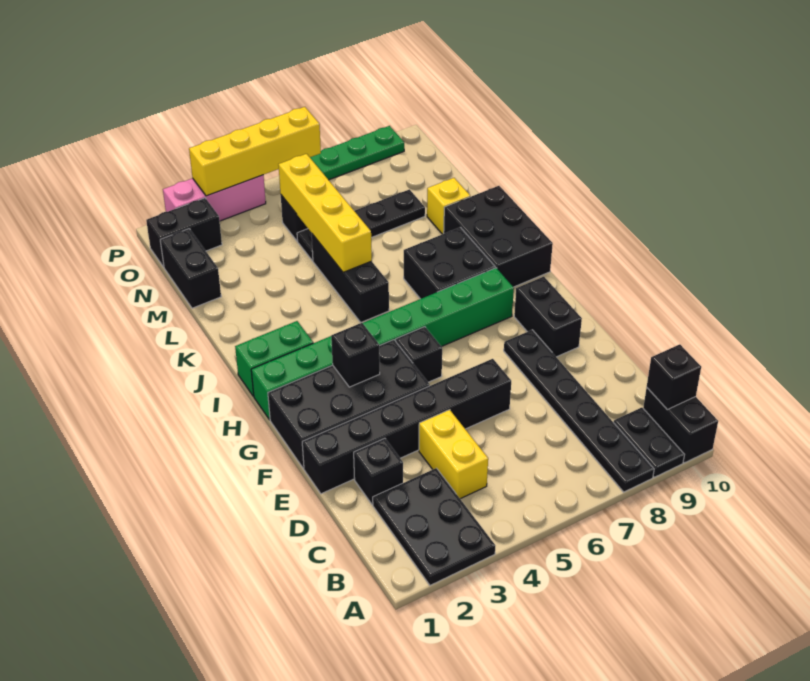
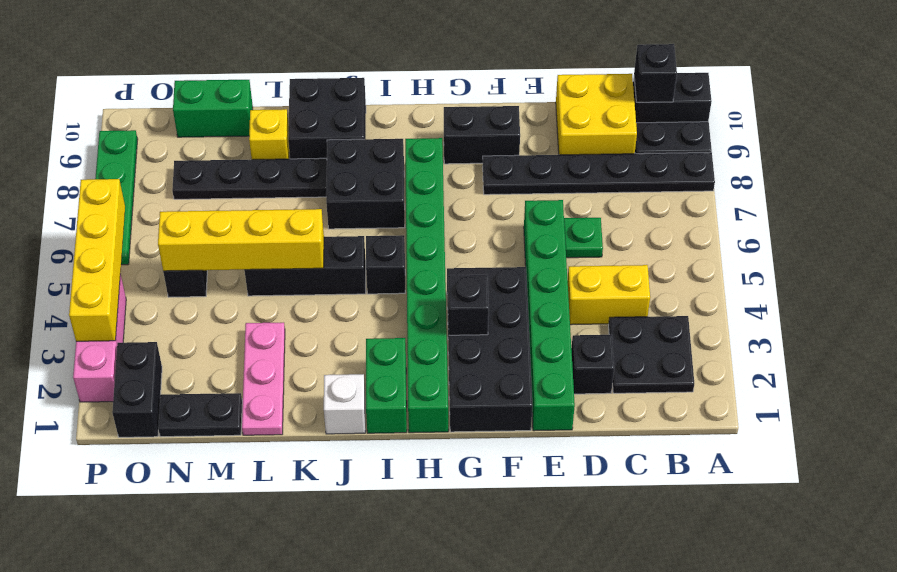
black plate A2:C3 level 1 -> black plate B2:C3 level 1
none -> yellow brick C9:D10 level 1
none -> green plate D6 level 1
black brick E1:E6 level 1 -> green brick E1:E6 level 1
black brick G5 level 1 -> black brick I5 level 1
black brick I9:K10 level 1 -> black brick J9:K10 level 1
none -> white brick J1 level 1
none -> pink plate L1:L3 level 1
black brick M1:N1 level 1 -> black plate M1:N1 level 1
black plate M5:M8 level 1 -> black plate K8:N8 level 1
none -> green brick M10:N10 level 1

